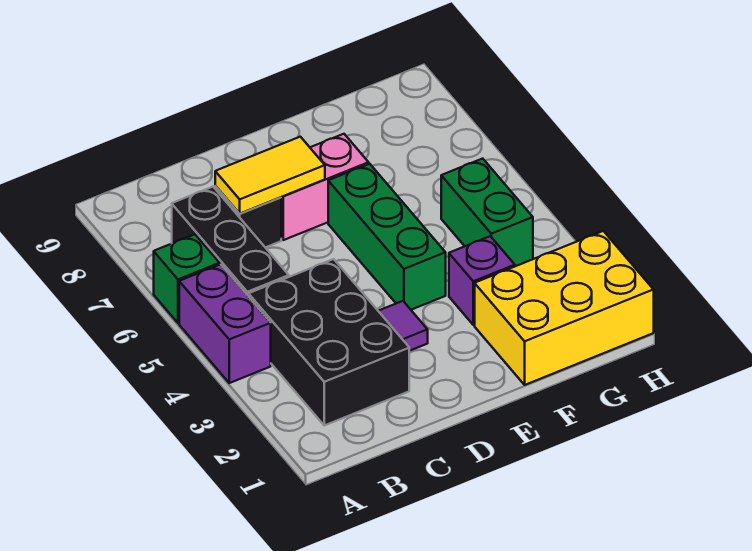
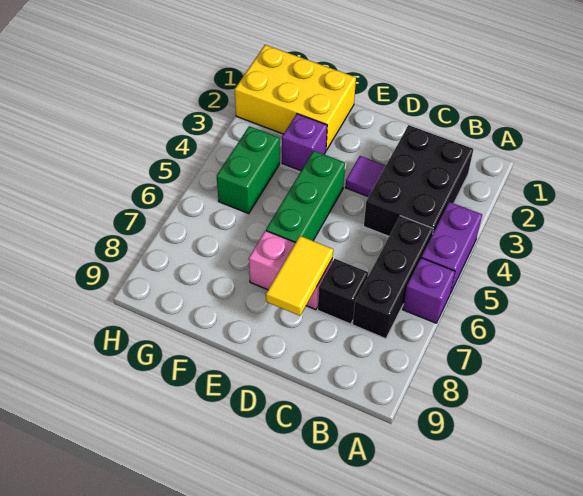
green brick A6 level 1 -> purple brick A6 level 1
yellow tile C7:D7 level 2 -> yellow tile D7:D8 level 2

